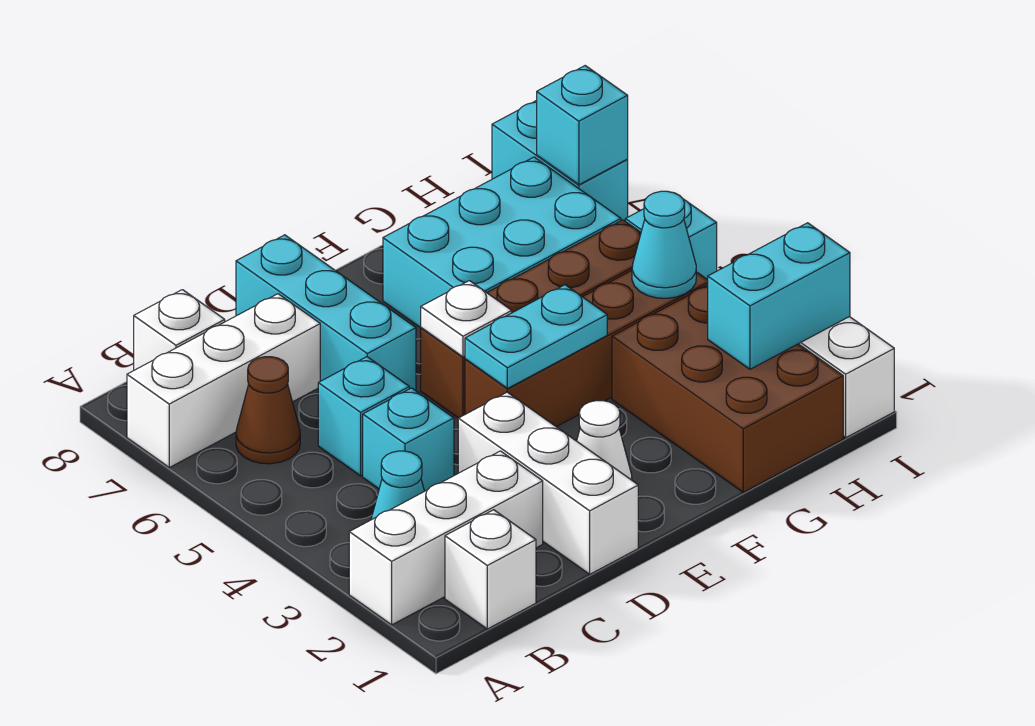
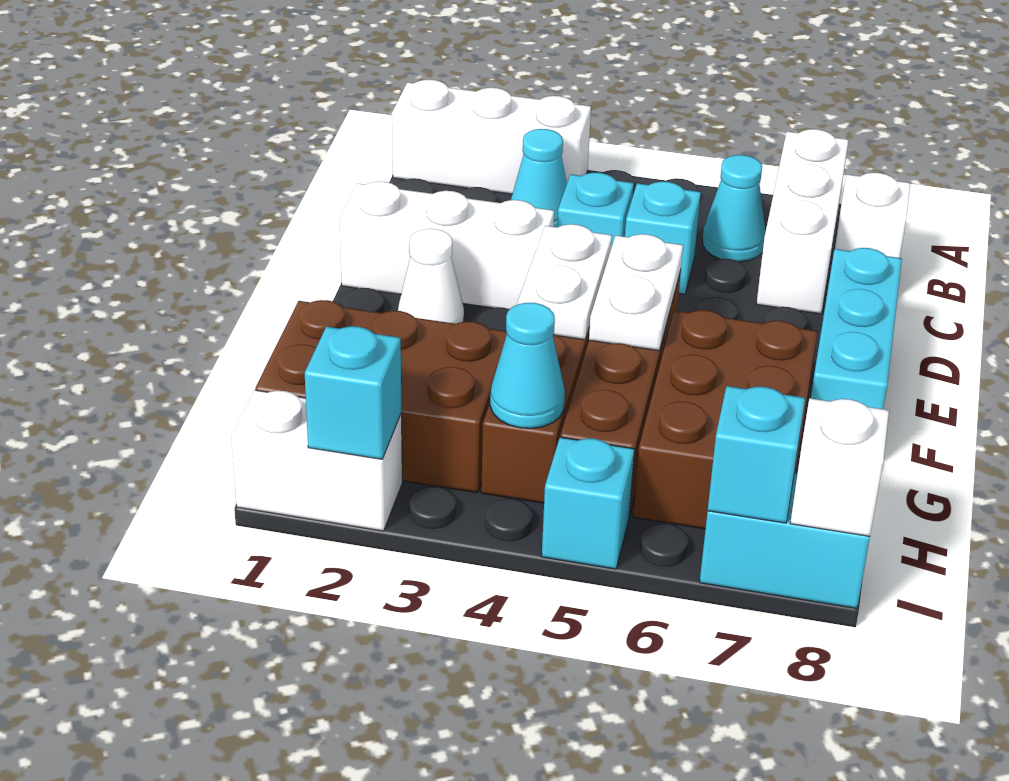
white brick A2:C2 level 1 -> white brick A1:A3 level 1
white brick B1 level 1 -> white brick I8 level 2
brown cone B6 level 1 -> cyan cone B6 level 1
cyan brick D6:D8 level 1 -> cyan brick D8:F8 level 1
cyan plate E4:F4 level 2 -> white plate E4:F4 level 2
white plate E5 level 2 -> white plate E5:F5 level 2
cyan brick F6:H7 level 1 -> brown brick F6:H7 level 1
cyan brick H2:I2 level 2 -> cyan brick I2 level 2

